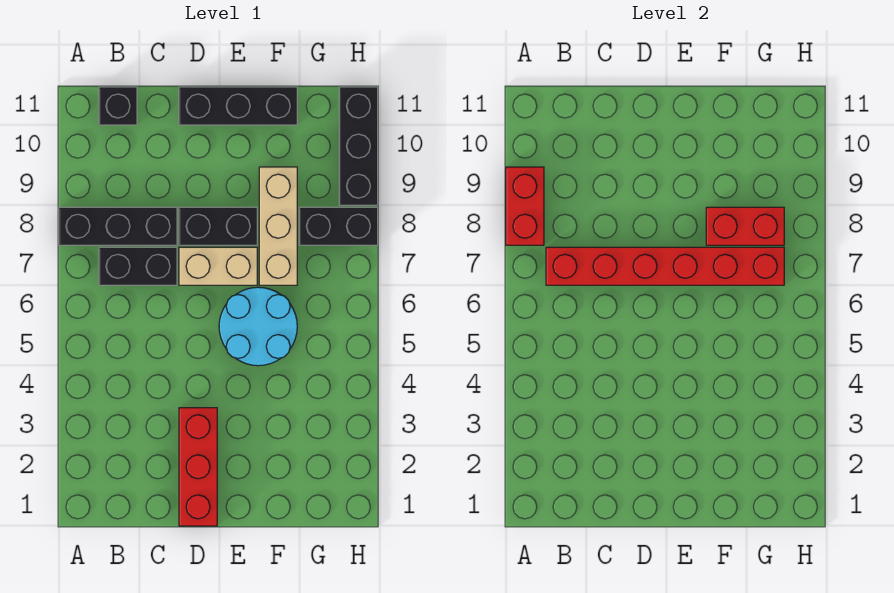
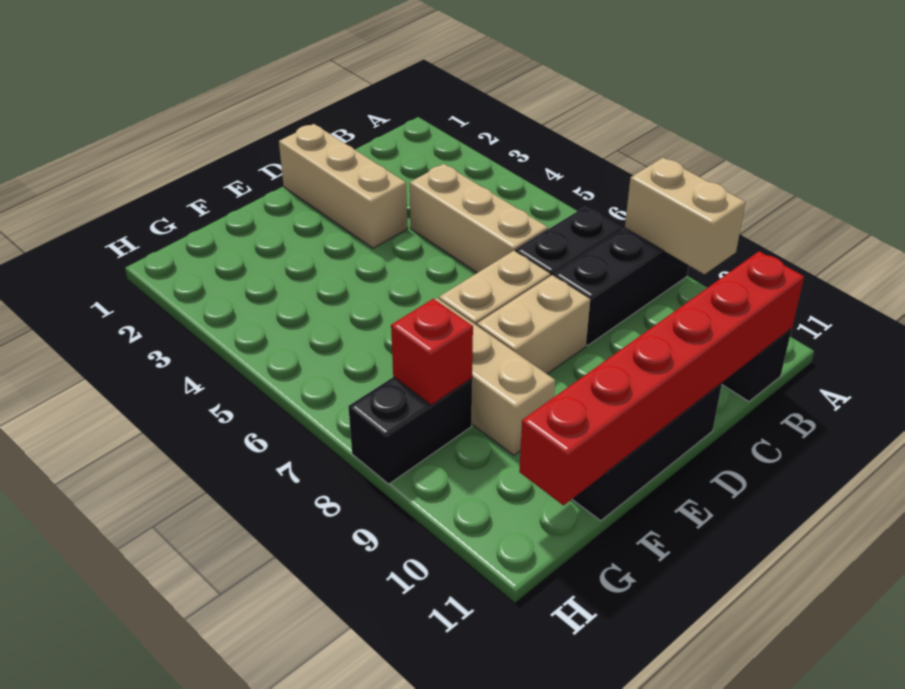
red brick A8:A9 level 2 -> tan brick A8:A9 level 2
red brick B7:G7 level 2 -> red brick B11:G11 level 2
none -> tan brick C4:C6 level 1
red brick D1:D3 level 1 -> tan brick D1:D3 level 1
black brick D8:E8 level 1 -> tan brick D8:E8 level 1
cyan round brick E5:F6 level 1 -> none
red brick F8:G8 level 2 -> red brick G8 level 2
black brick H9:H11 level 1 -> none

